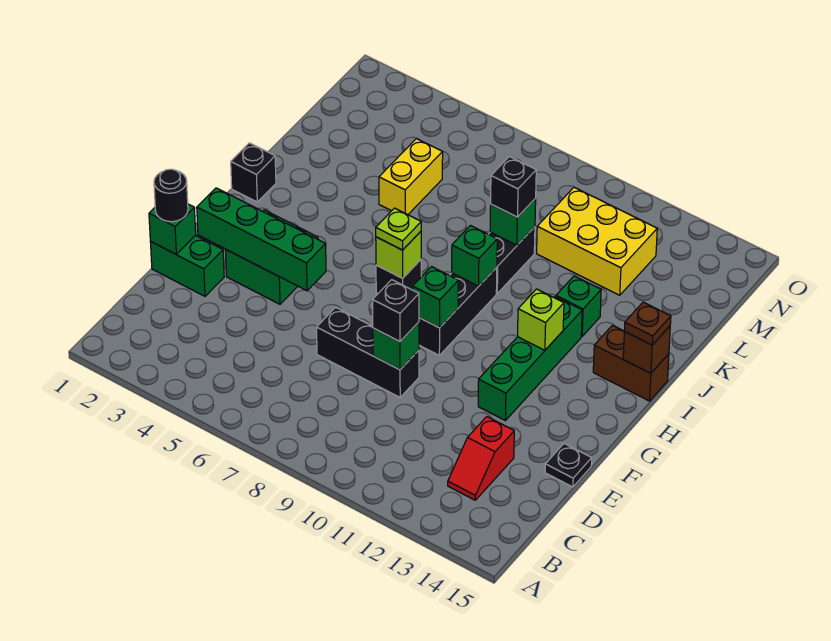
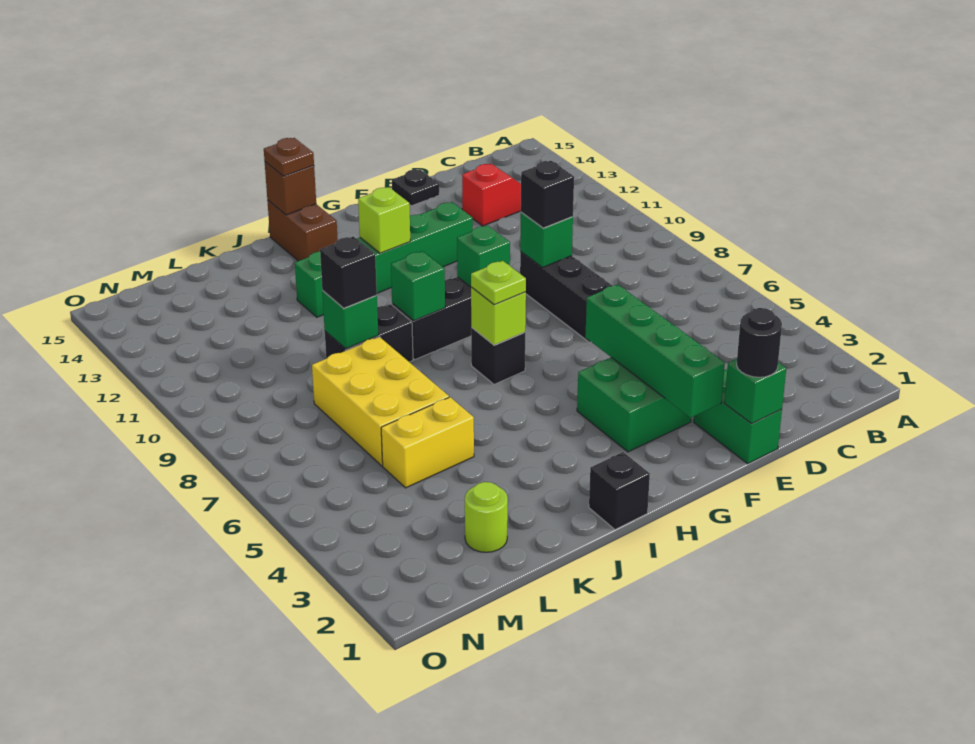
none -> lime round brick L2 level 1
yellow brick L10:M12 level 1 -> yellow brick K6:L8 level 1

